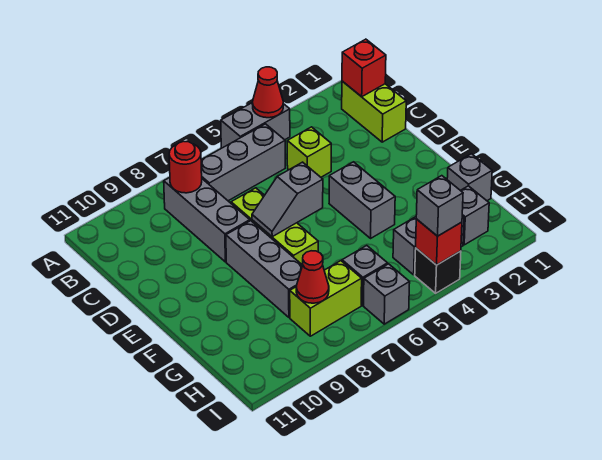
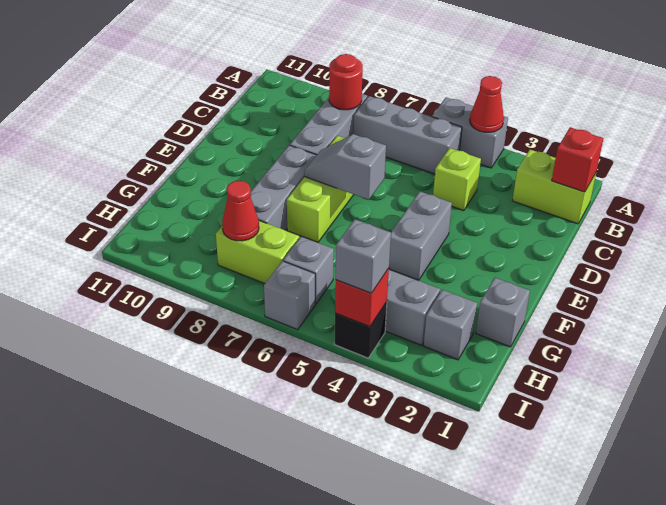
lime brick B1:C1 level 1 -> lime brick B1:B2 level 1

